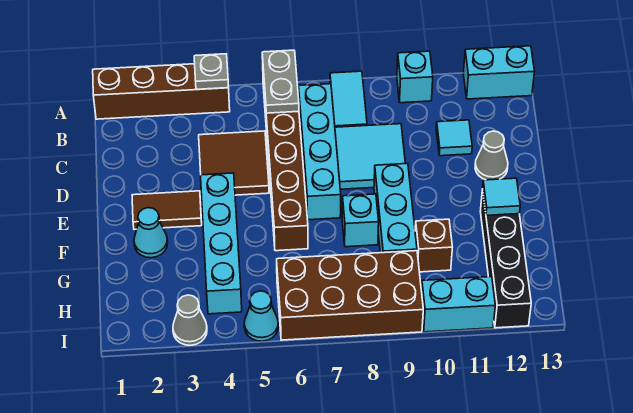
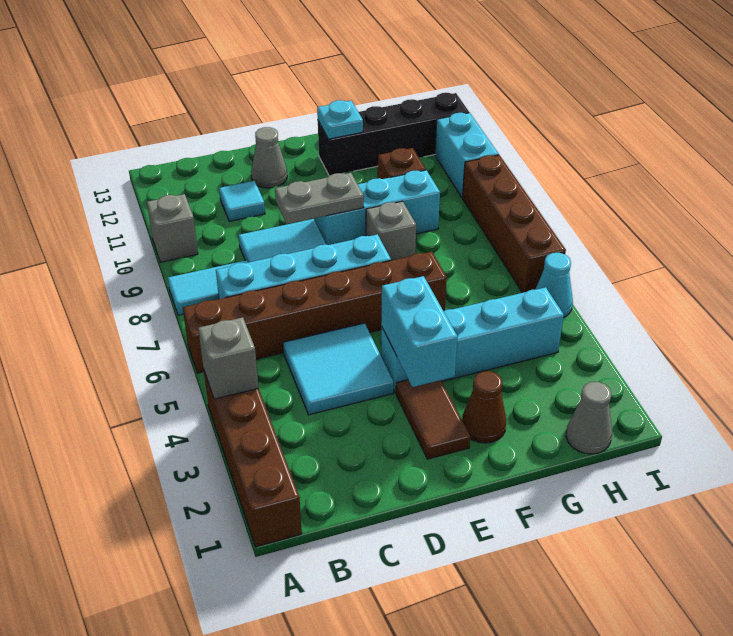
grey plate A4 level 2 -> grey brick A4 level 2
grey plate A6:B6 level 2 -> grey plate D9:E9 level 2
cyan brick A10 level 1 -> grey brick A10 level 1
cyan brick A12:A13 level 1 -> cyan brick E3:E4 level 2
brown tile C4:D5 level 1 -> cyan tile C4:D5 level 1
cyan cone F2 level 1 -> brown cone F2 level 1
cyan brick F8 level 1 -> grey brick F8 level 1
cyan tile F12 level 2 -> cyan plate F12 level 2
brown brick H6:I9 level 1 -> brown brick I6:I9 level 1
grey cone I3 level 1 -> grey cone H1 level 1

